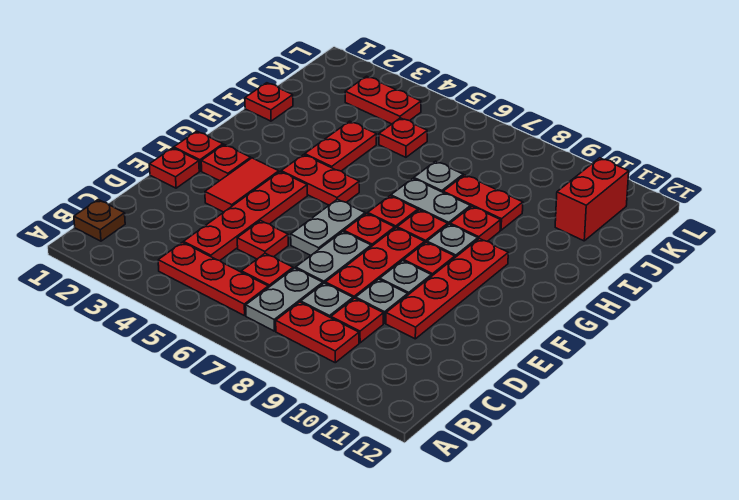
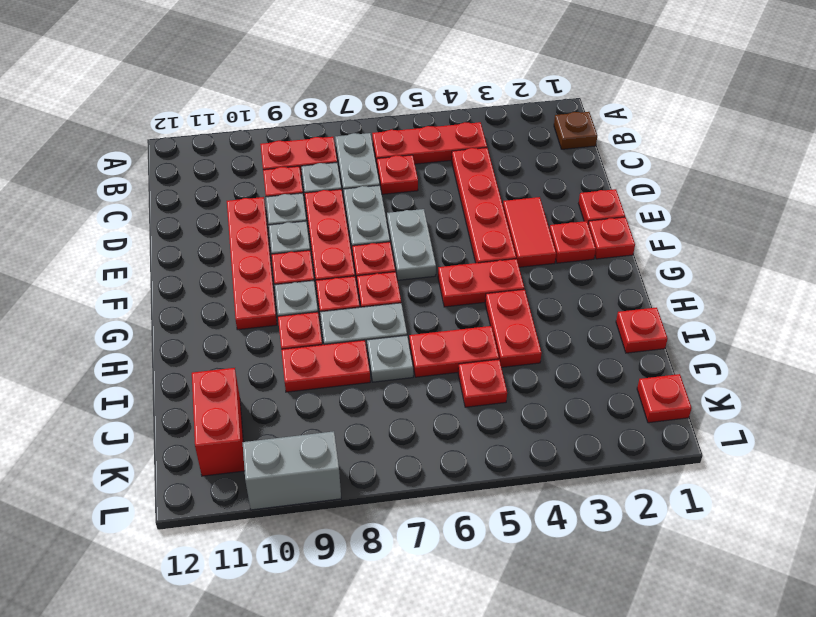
red plate D5 level 1 -> red plate K1 level 1
red plate K3:K4 level 1 -> red plate I5:I6 level 1
none -> grey brick L9:L10 level 1

